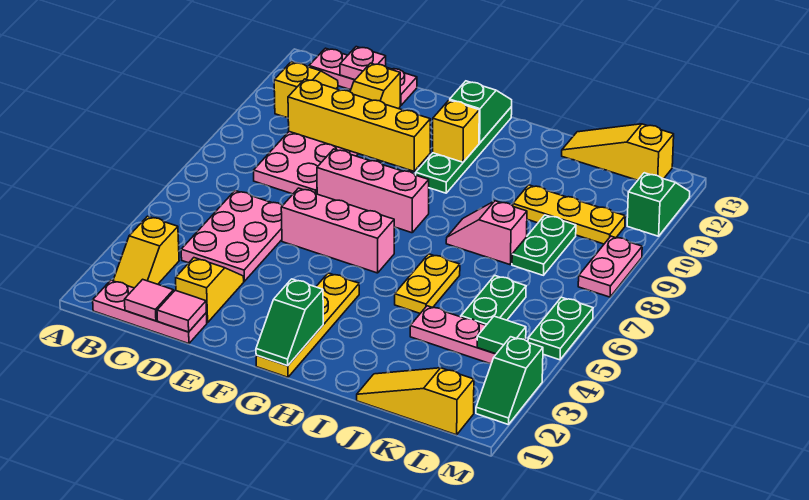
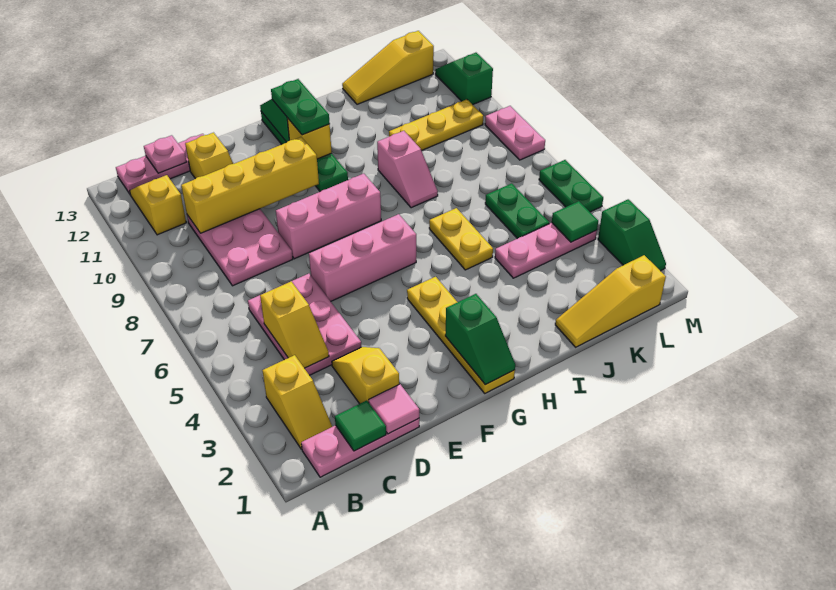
pink tile C1 level 2 -> green tile C1 level 2
none -> yellow slope C4:C5 level 2 top 5
pink slope I8:J8 level 1 top J -> pink slope I8:I9 level 1 top 9
green plate K8:K9 level 1 -> green plate G11:G12 level 3

